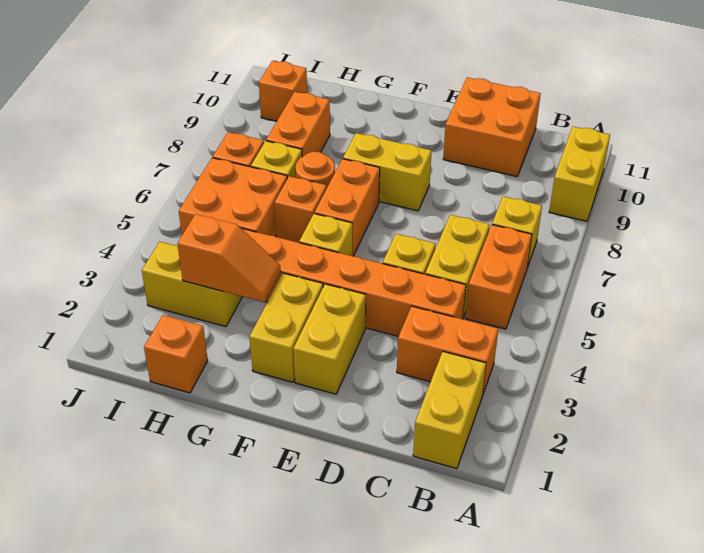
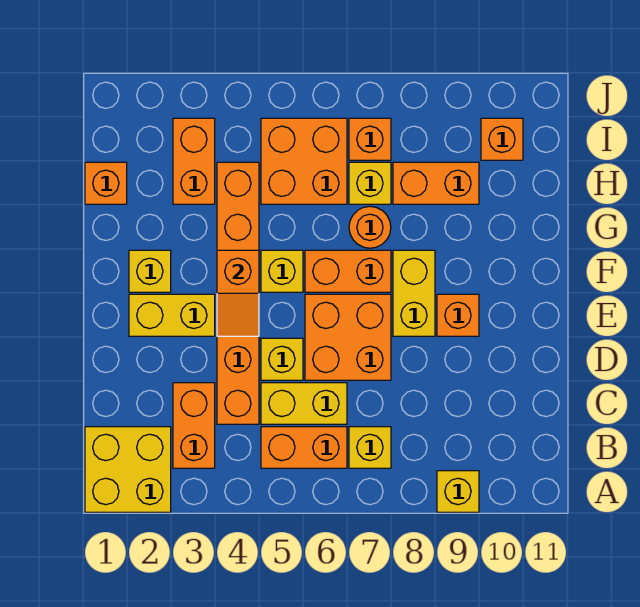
yellow brick A9:A10 level 1 -> yellow brick A9 level 1
yellow brick B1:B2 level 1 -> yellow brick A1:B2 level 1
orange brick C10:D11 level 1 -> orange brick D6:E7 level 1
yellow brick F2:F3 level 1 -> yellow brick F2 level 1
orange slope G3:H3 level 2 top H -> orange slope E4:F4 level 2 top F
orange brick G6 level 1 -> orange brick E9 level 1
yellow brick H3:I3 level 1 -> orange brick H3:I3 level 1

